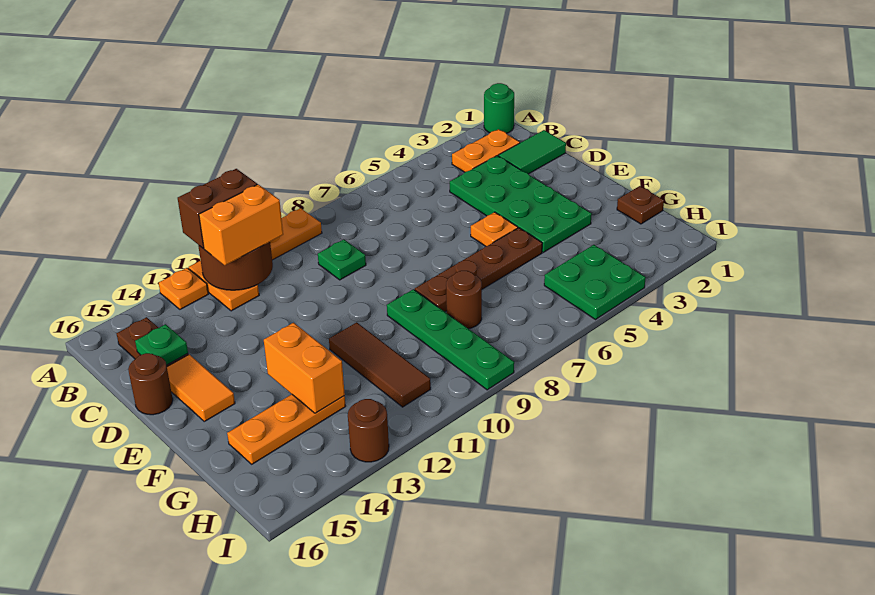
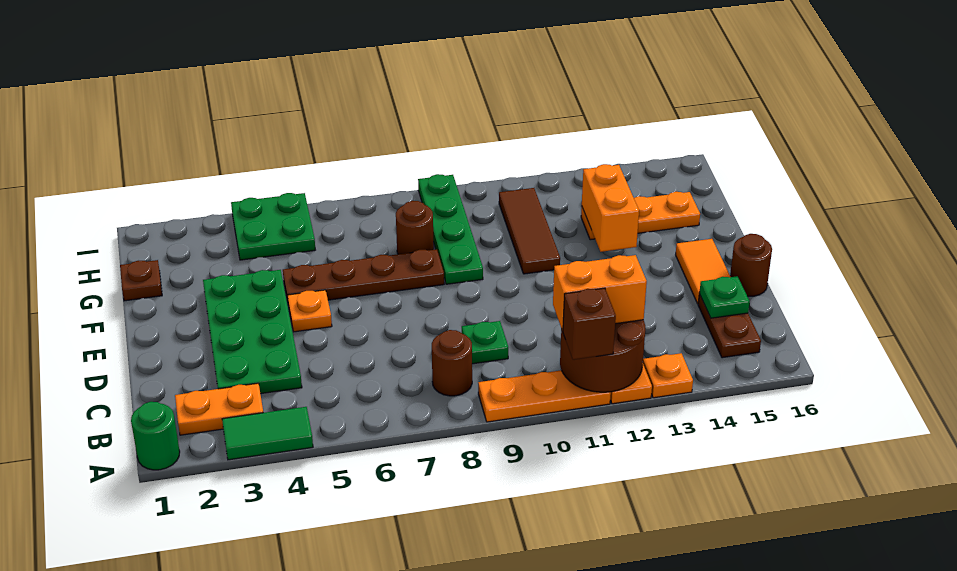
brown brick A11:A12 level 3 -> brown brick A11 level 3
green tile C1:C2 level 1 -> green tile A3:A4 level 1
brown round brick I13 level 1 -> brown round brick B8 level 1

